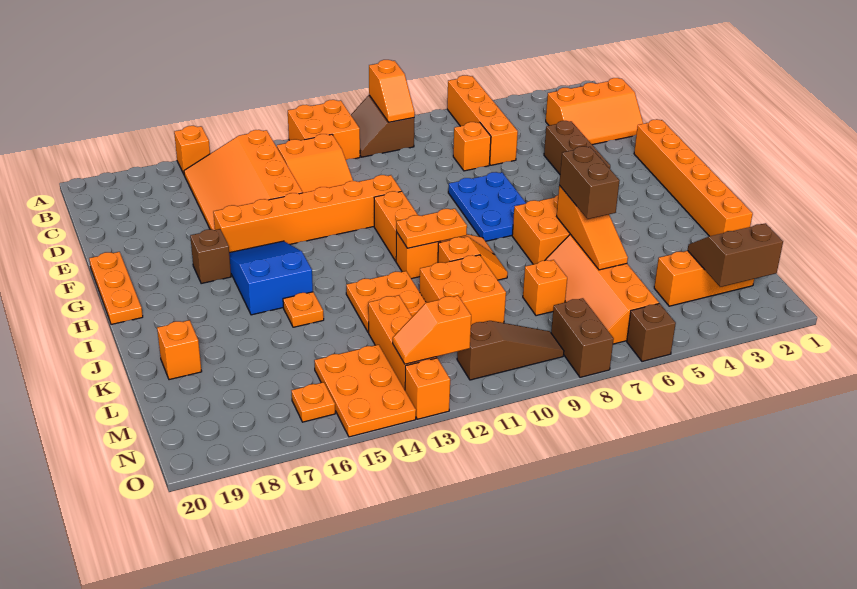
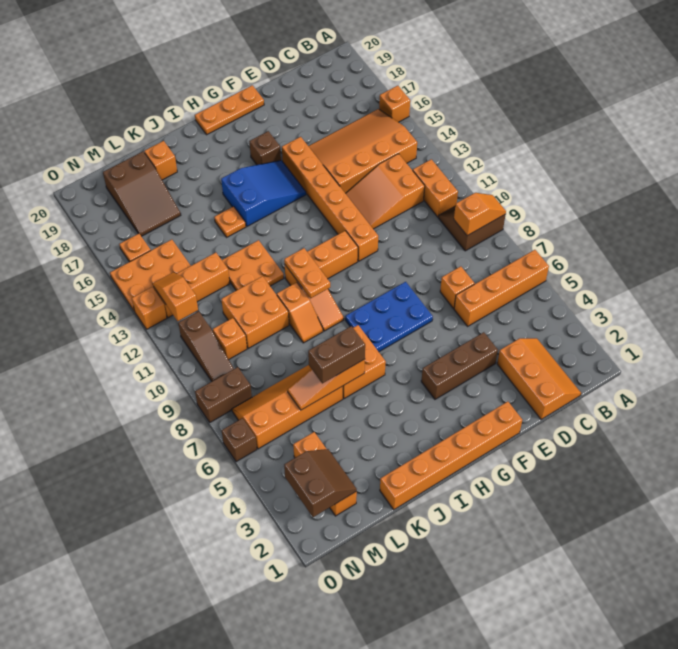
orange slope A9:B9 level 2 top A -> orange slope A9:B9 level 2 top B
orange brick A11:B12 level 1 -> orange brick B11:B12 level 1
orange slope C1:D3 level 1 top C -> orange slope C1:D3 level 1 top D
orange brick L8 level 1 -> orange brick M10 level 1
none -> brown slope L17:M19 level 1 top 19

